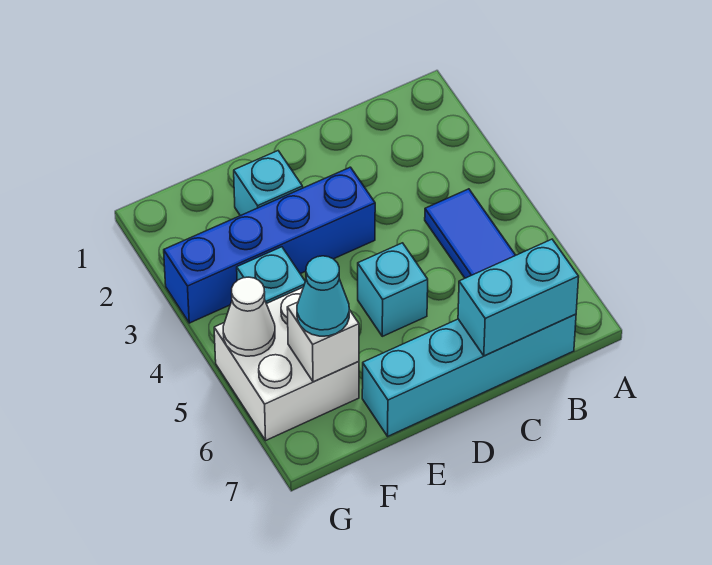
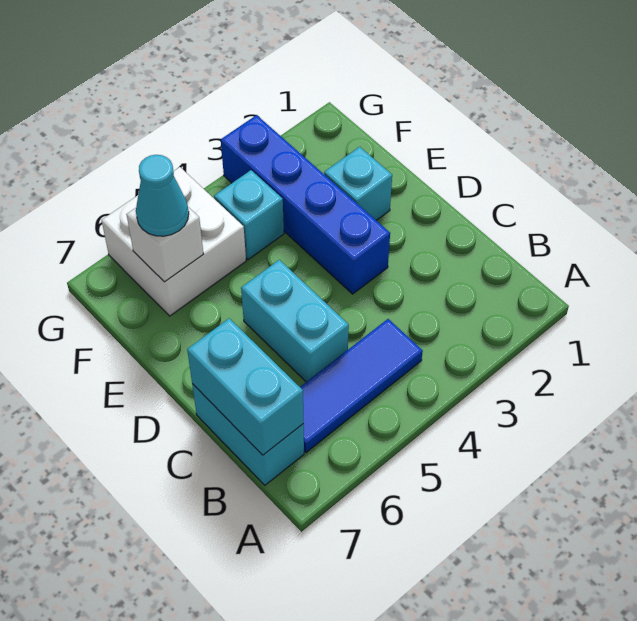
cyan brick B7:E7 level 1 -> cyan brick B7:C7 level 1
cyan brick D5 level 1 -> cyan brick C5:D5 level 1
white cone G5 level 2 -> none

